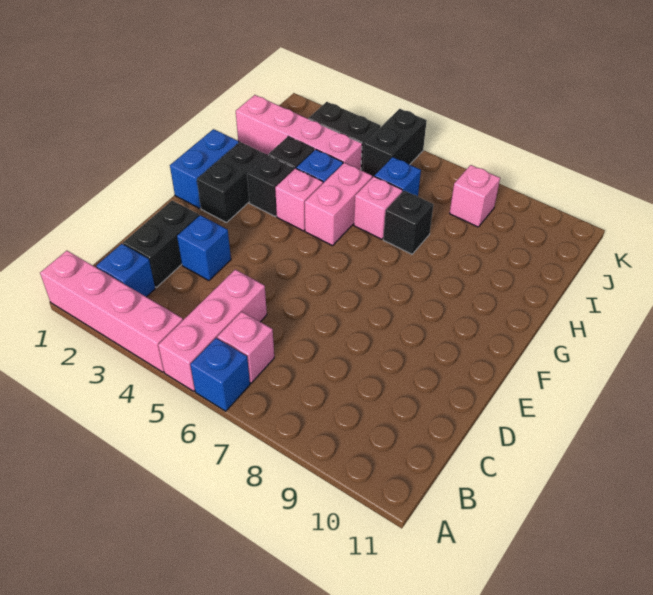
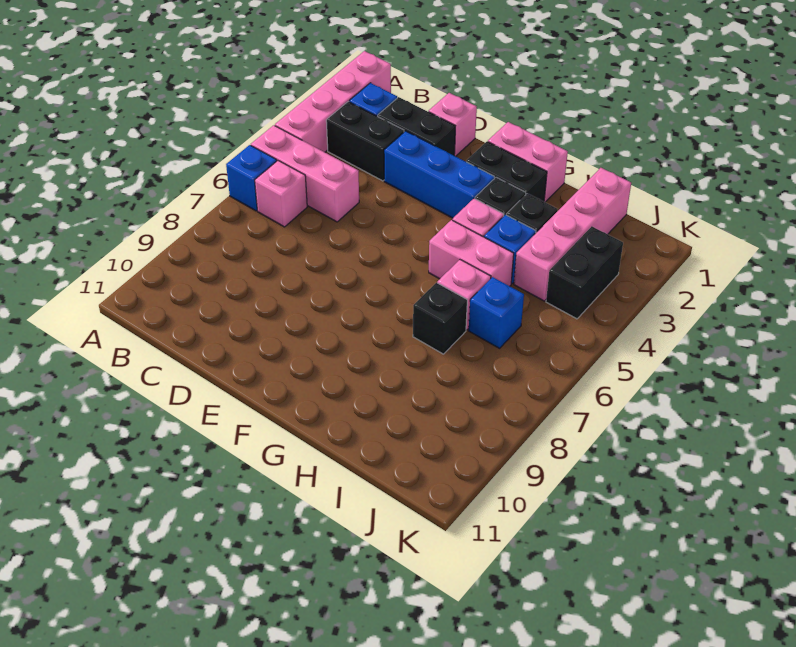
blue brick D3 level 1 -> blue brick D3:F3 level 1
blue brick F1:G1 level 1 -> pink brick F1:G1 level 1
black brick J5:K5 level 1 -> black brick B3:C3 level 1
pink brick J8 level 1 -> pink brick D1 level 1

